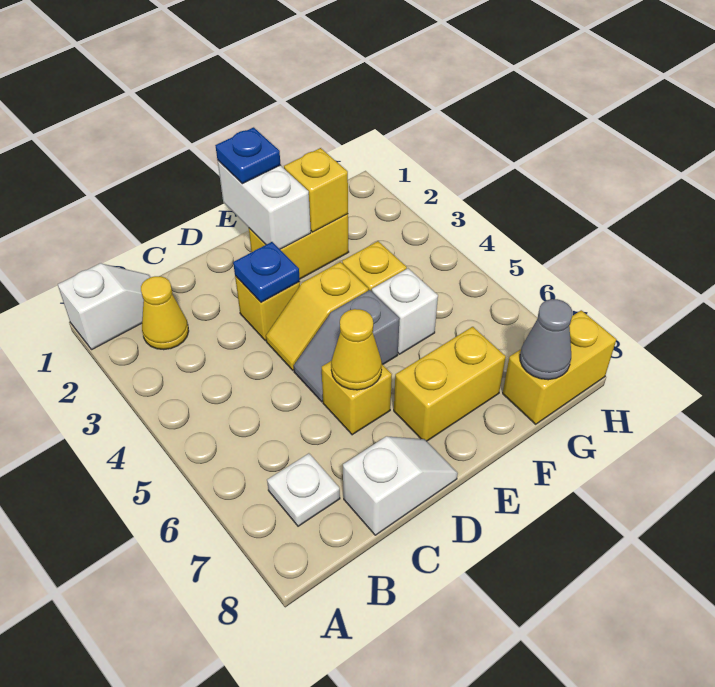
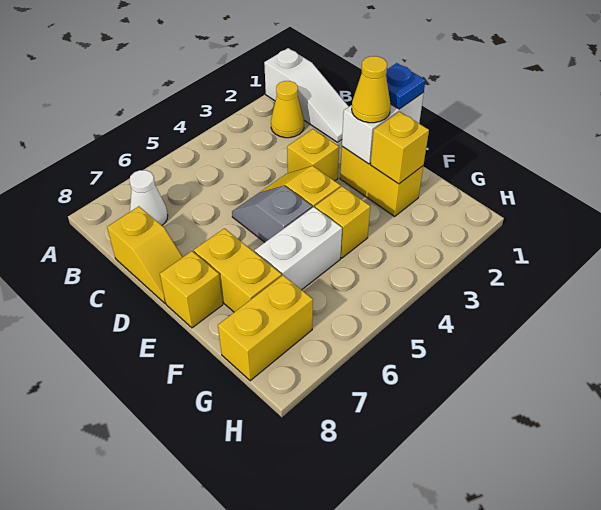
white slope A1:B1 level 1 top A -> white slope A1:C1 level 1 top A
white plate B7 level 1 -> white cone B7 level 1
white slope C8:D8 level 1 top C -> yellow slope C8:D8 level 1 top C
blue plate D3 level 2 -> none
yellow brick D6 level 1 -> yellow brick E8 level 1
yellow cone D6 level 2 -> yellow cone E2 level 3
white brick F5 level 1 -> white brick F5:F6 level 1
yellow brick G8:H8 level 1 -> yellow brick G7:G8 level 1
grey cone G8 level 2 -> none

